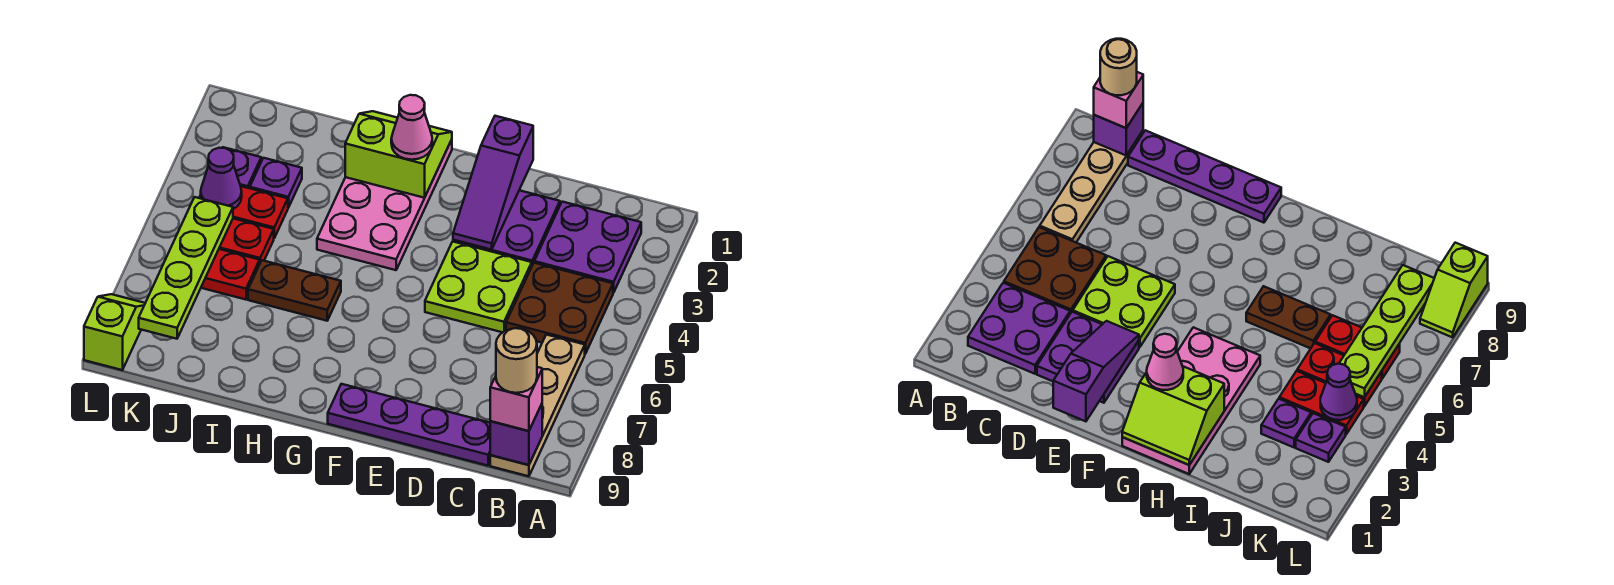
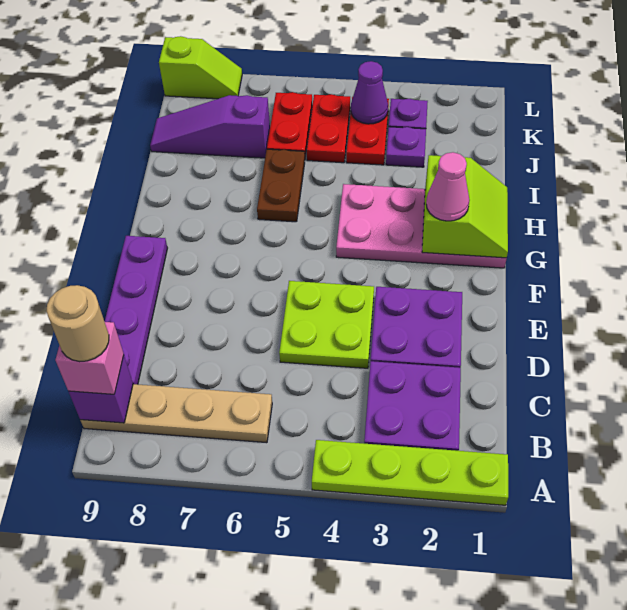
brown plate B4:C5 level 1 -> none
purple slope E1:E3 level 2 top 1 -> purple slope J7:J9 level 1 top 7
lime plate K5:K8 level 2 -> lime plate A1:A4 level 1

